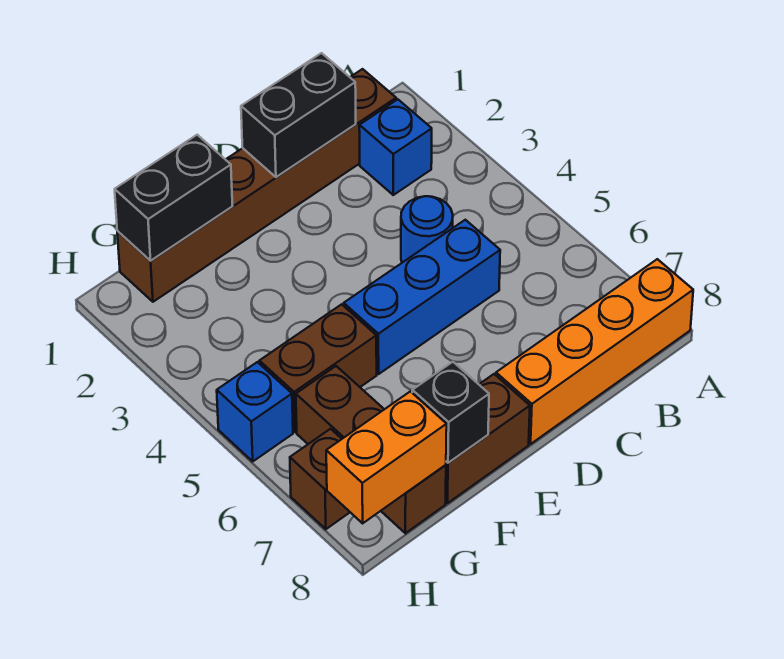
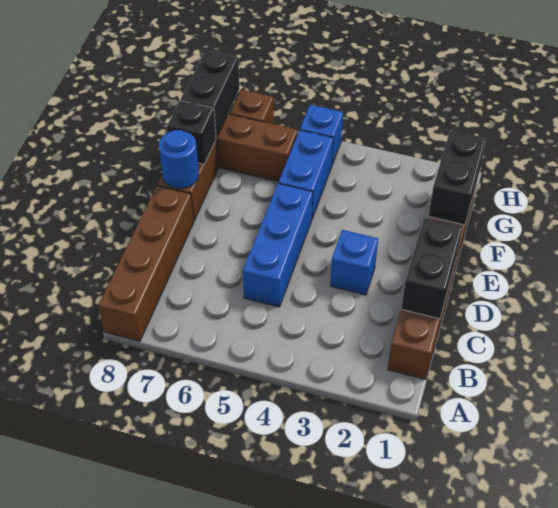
orange brick A8:D8 level 1 -> brown brick A8:D8 level 1
blue brick B2 level 1 -> blue brick D3 level 1
blue round brick C4 level 1 -> blue round brick E8 level 2
brown brick F5:G5 level 1 -> blue brick F5:G5 level 1
orange brick G8:H8 level 2 -> black brick G8:H8 level 2

